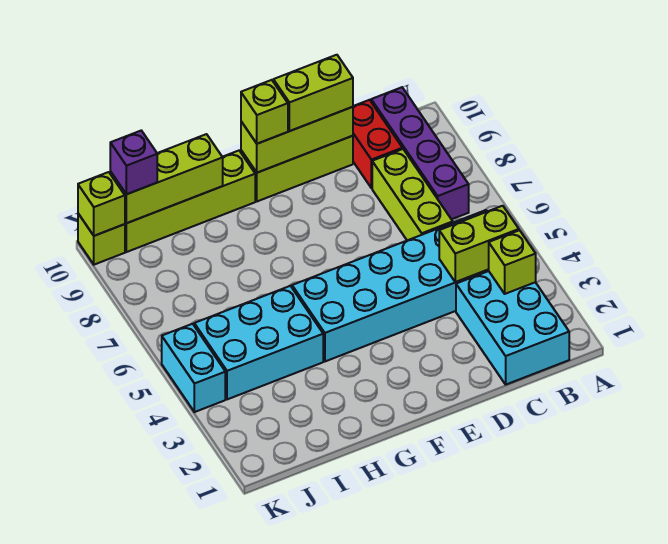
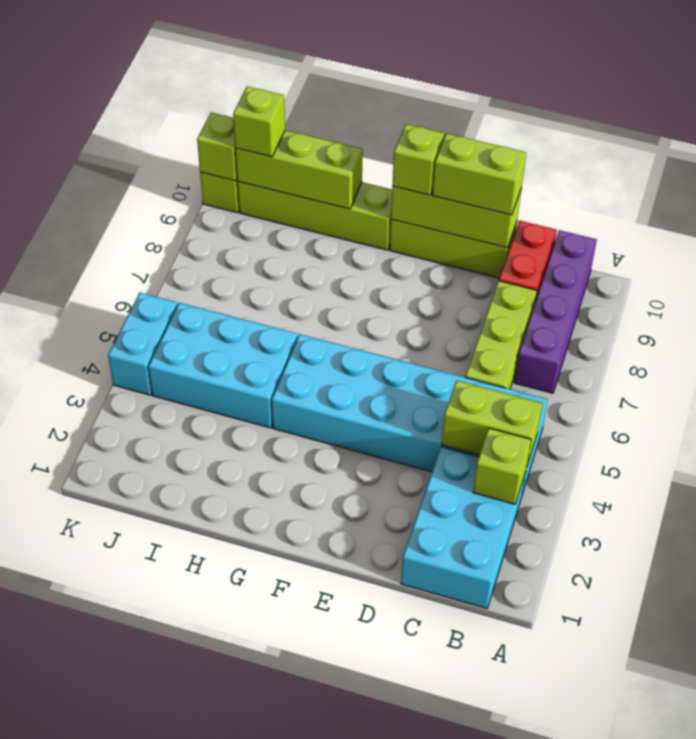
purple brick J10 level 3 -> lime brick J10 level 3

